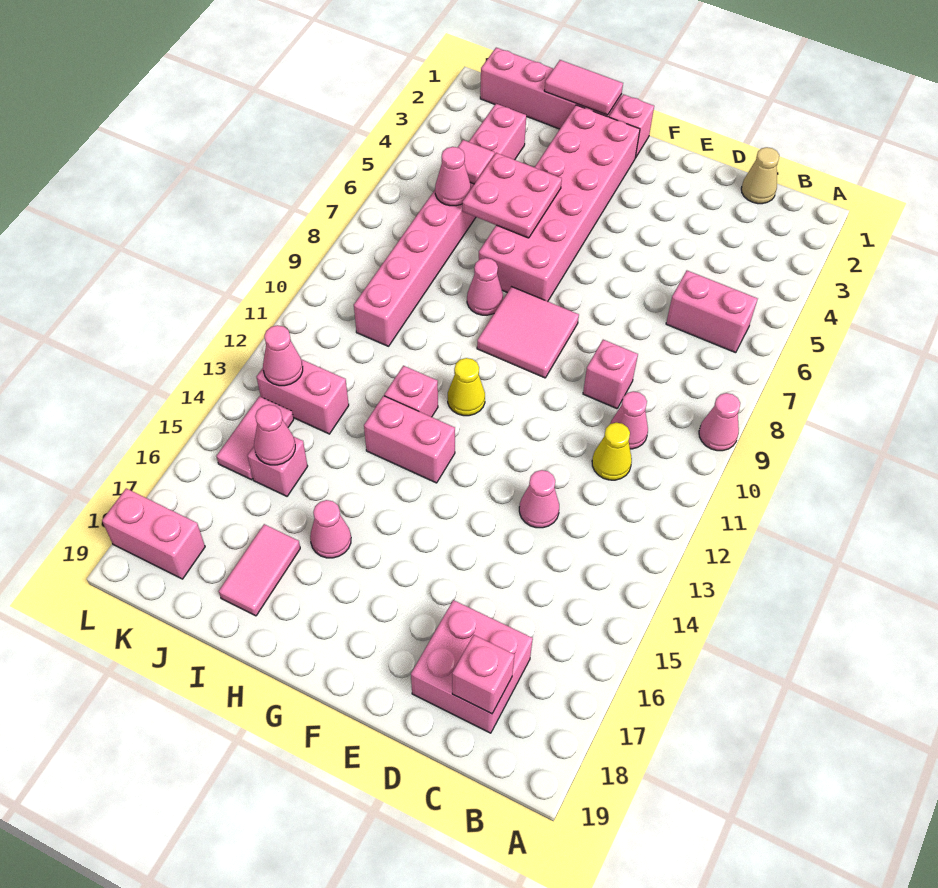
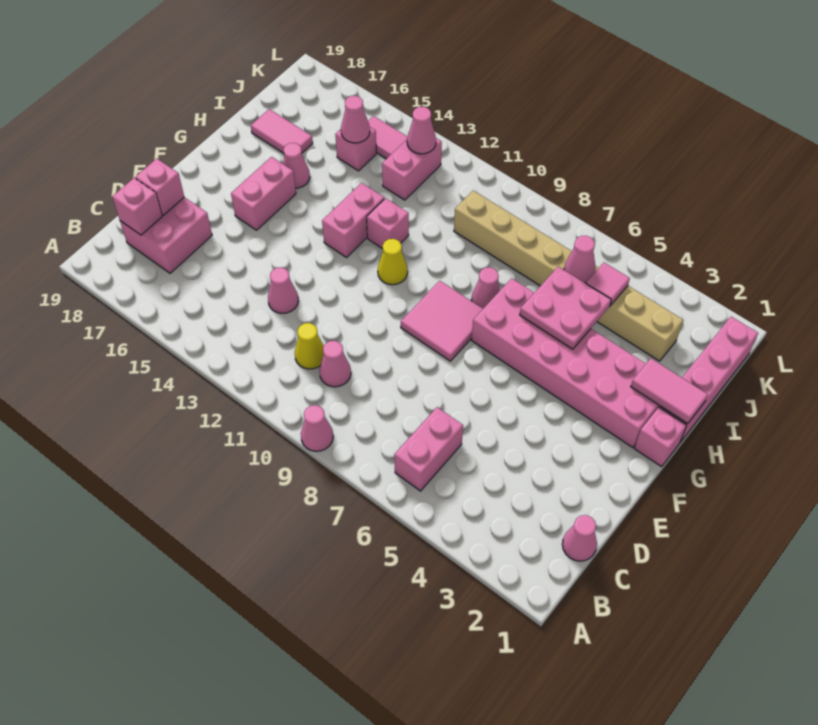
tan cone C1 level 1 -> pink cone C1 level 1
pink brick D9 level 1 -> pink brick D18 level 2
pink tile H1:I1 level 2 -> pink tile H1:H2 level 2
pink brick J3:J10 level 1 -> tan brick J3:J10 level 1
pink brick K18:L18 level 1 -> pink brick F16:G16 level 1

